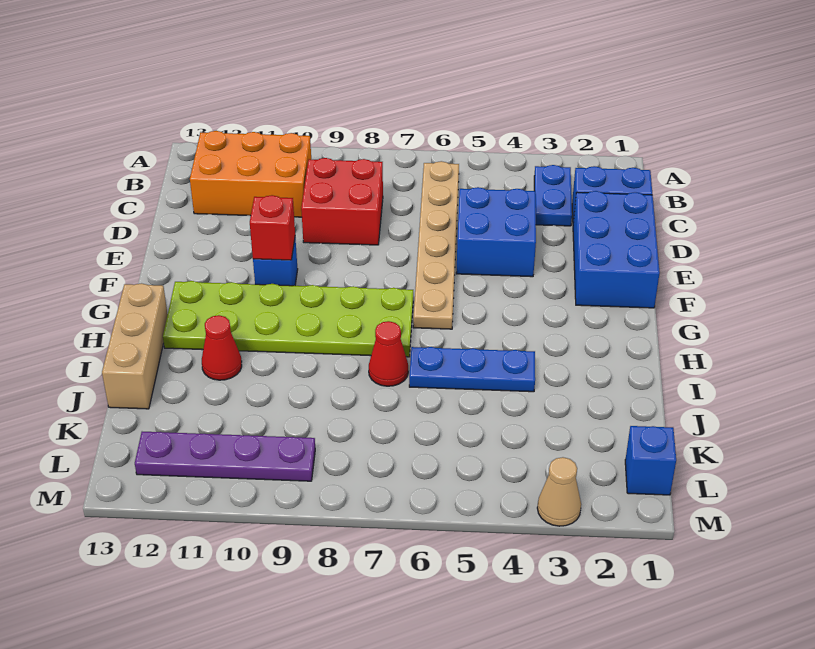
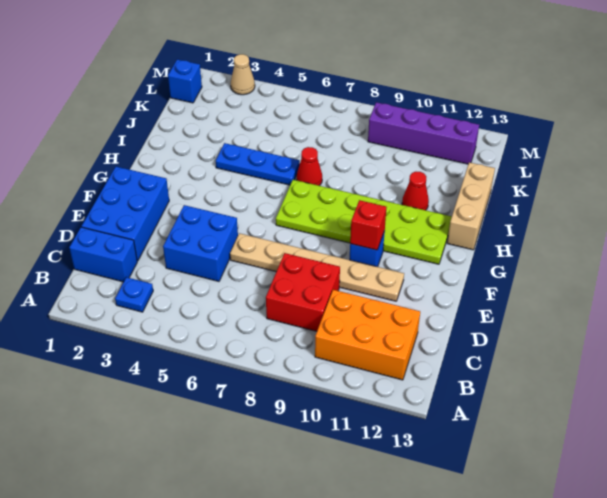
blue plate B3:C3 level 1 -> blue plate B3 level 1
tan plate B6:G6 level 1 -> tan plate E6:E11 level 1
purple plate L9:L12 level 1 -> purple brick L9:L12 level 1

